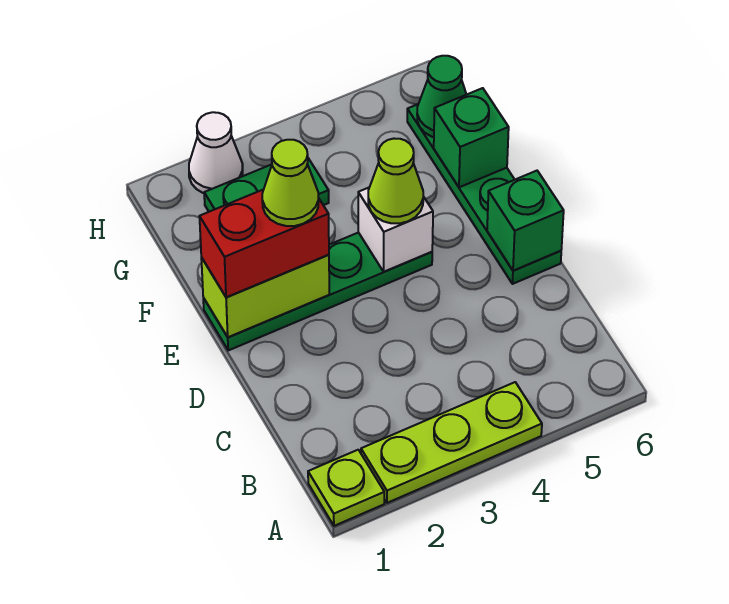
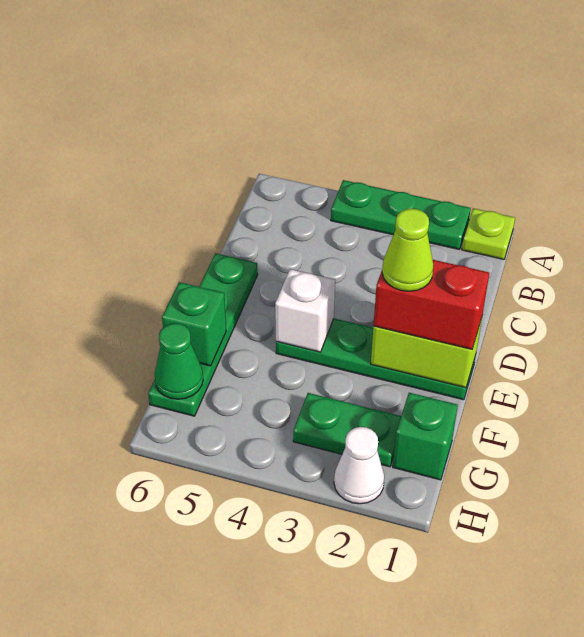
lime plate A2:A4 level 1 -> green plate A2:A4 level 1
green brick D6 level 2 -> green brick G1 level 1
lime cone E4 level 3 -> none

